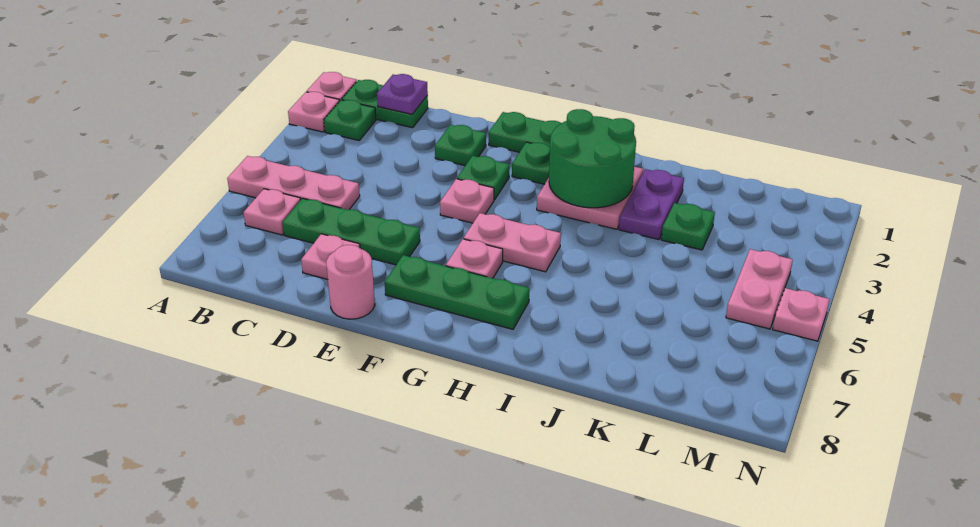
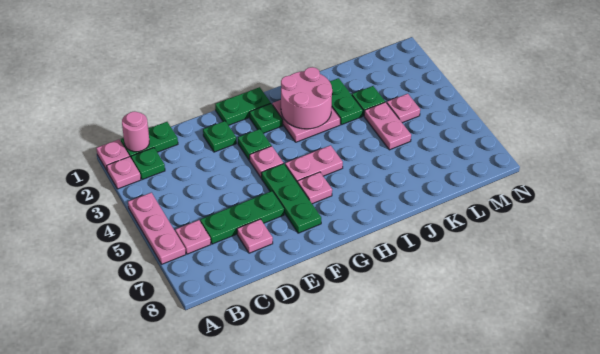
pink plate A5:C5 level 1 -> pink plate A4:A6 level 1
purple plate C1 level 2 -> none
pink round brick E8 level 1 -> pink round brick B1 level 2
green plate F7:H7 level 1 -> green plate F5:F7 level 1
green round brick H2:I3 level 2 -> pink round brick H2:I3 level 2
purple plate J2:J3 level 1 -> green plate J2:J3 level 1
pink plate M4:M5 level 1 -> pink plate K4:K5 level 1
pink plate N5 level 1 -> pink plate L4 level 1

